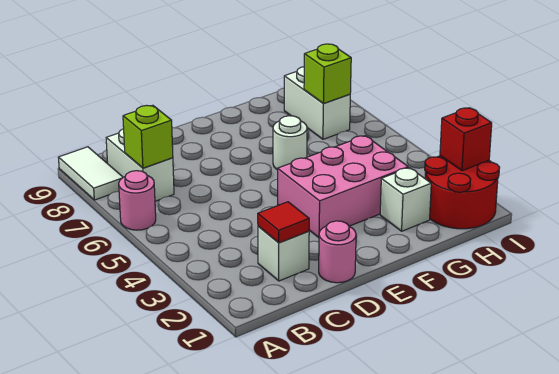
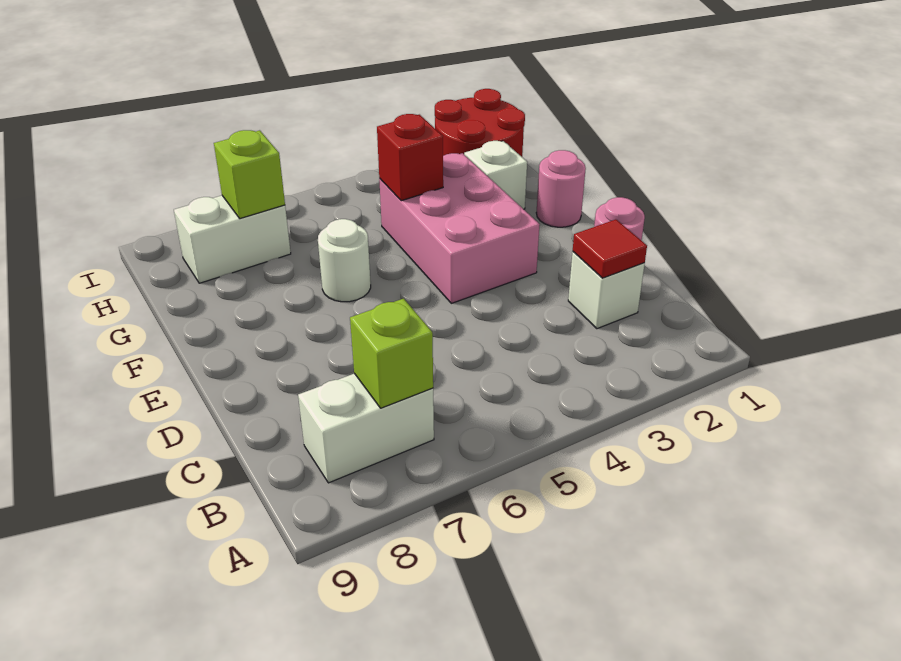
pink round brick A6 level 1 -> pink round brick F1 level 1
white tile A8:A9 level 1 -> none
red brick I2 level 2 -> red brick G4 level 2

